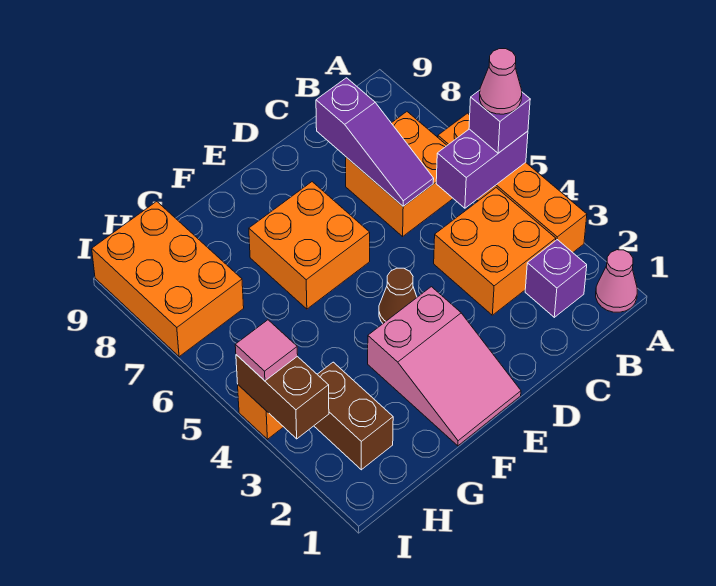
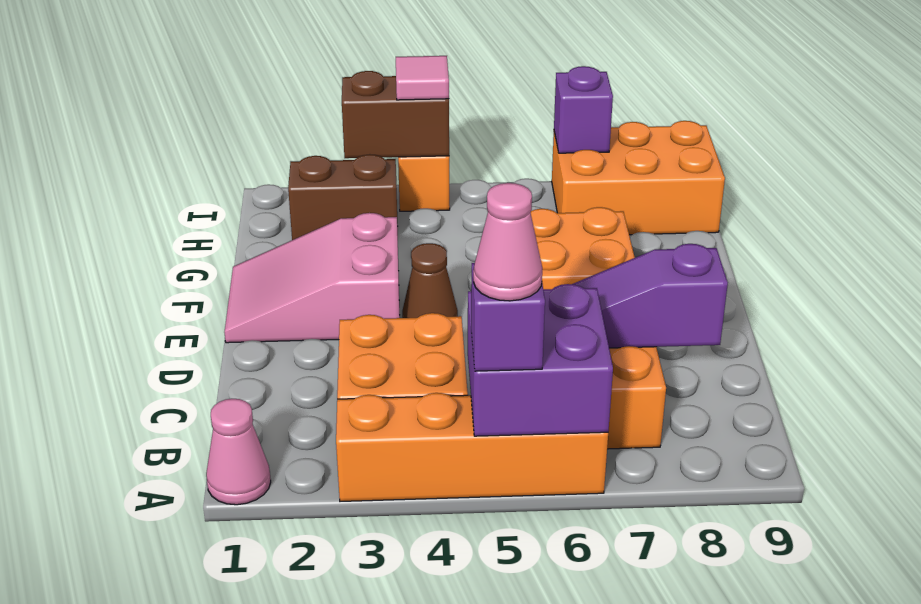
purple brick A5:B5 level 2 -> purple brick A5:B6 level 2
purple brick B2 level 1 -> purple brick I7 level 2

